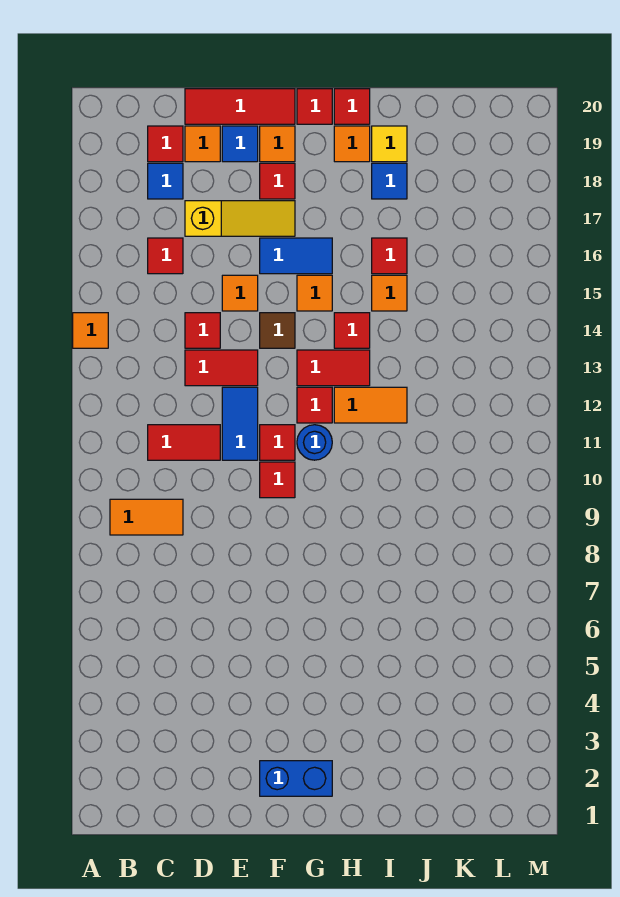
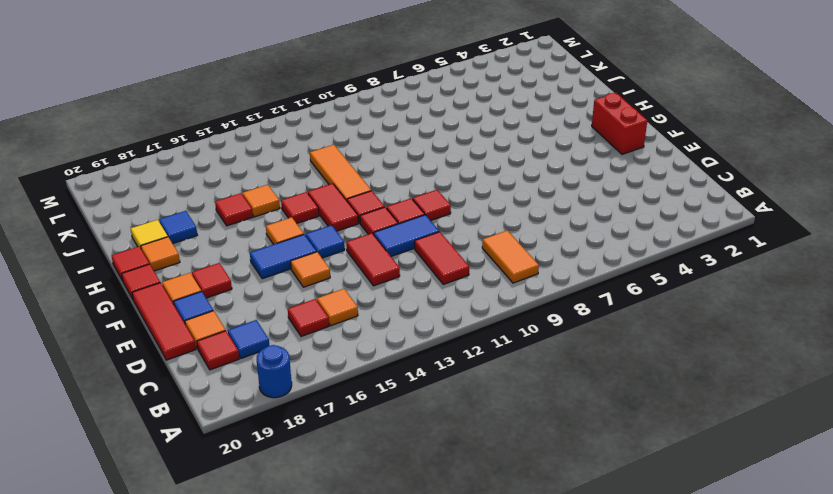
orange tile A14 level 1 -> orange tile C15 level 1
red tile D14 level 1 -> red tile F12 level 1
yellow slope D17:F17 level 1 top D -> none
blue brick F2:G2 level 1 -> red brick F2:G2 level 1
brown tile F14 level 1 -> blue tile F14 level 1
blue tile F16:G16 level 1 -> blue tile F15:F16 level 1
blue round brick G11 level 1 -> blue round brick A18 level 1
orange tile H12:I12 level 1 -> orange tile H12:J12 level 1

